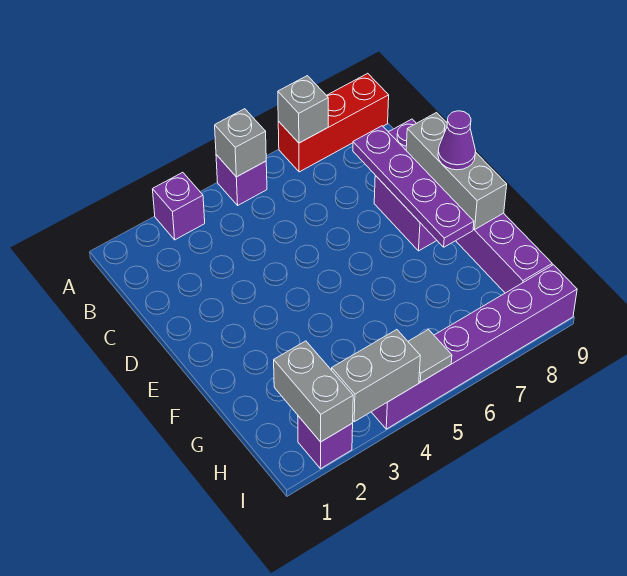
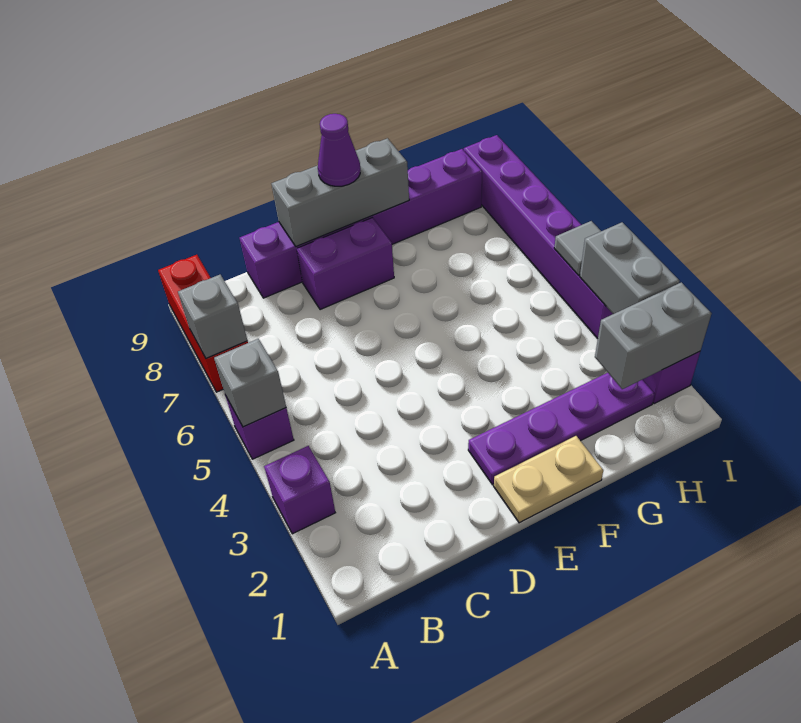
purple plate C8:F8 level 2 -> purple plate E2:H2 level 1
none -> tan plate E1:F1 level 1

